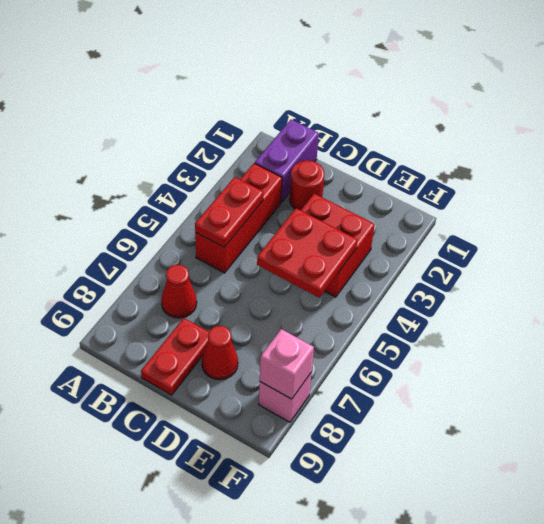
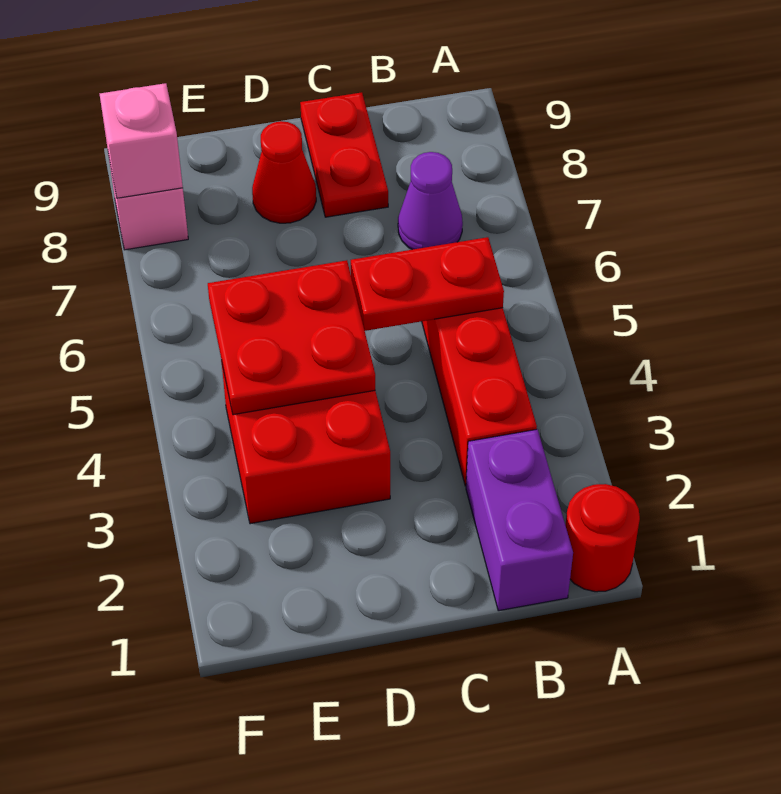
red plate B4:B5 level 2 -> red plate B5:C5 level 2
red cone B7 level 1 -> purple cone B7 level 1
red round brick C2 level 1 -> red round brick A1 level 1

